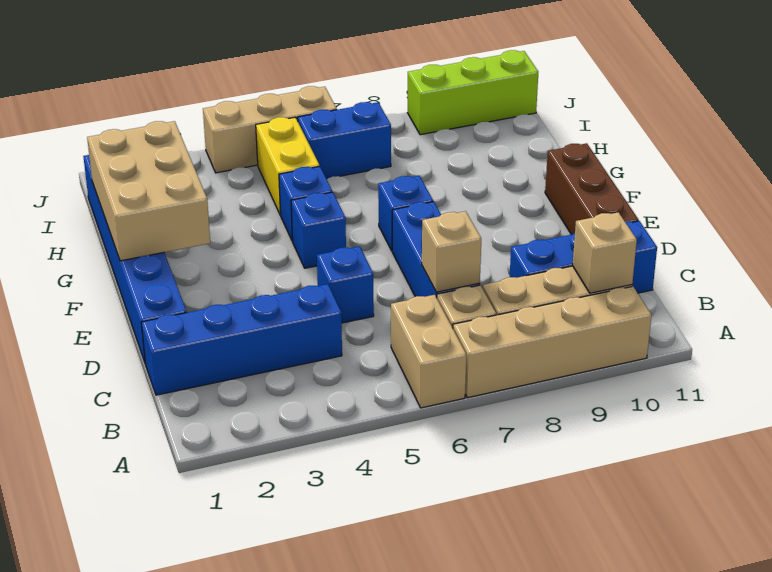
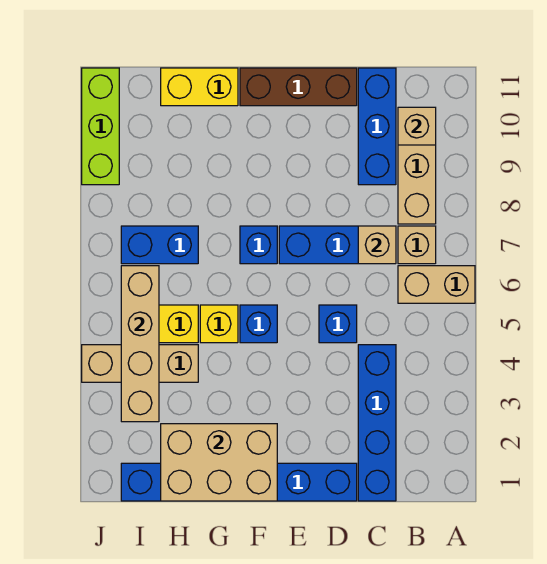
tan brick A7:A10 level 1 -> tan brick I3:I6 level 2
blue brick G5 level 1 -> yellow brick G5 level 1
none -> yellow brick G11:H11 level 1
blue brick I6:I7 level 1 -> blue brick H7:I7 level 1
tan brick J4:J6 level 1 -> tan brick H4:J4 level 1

